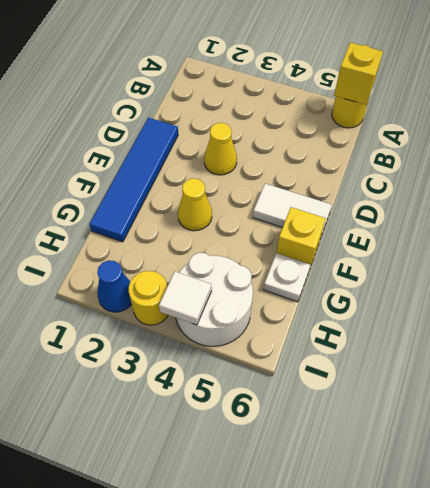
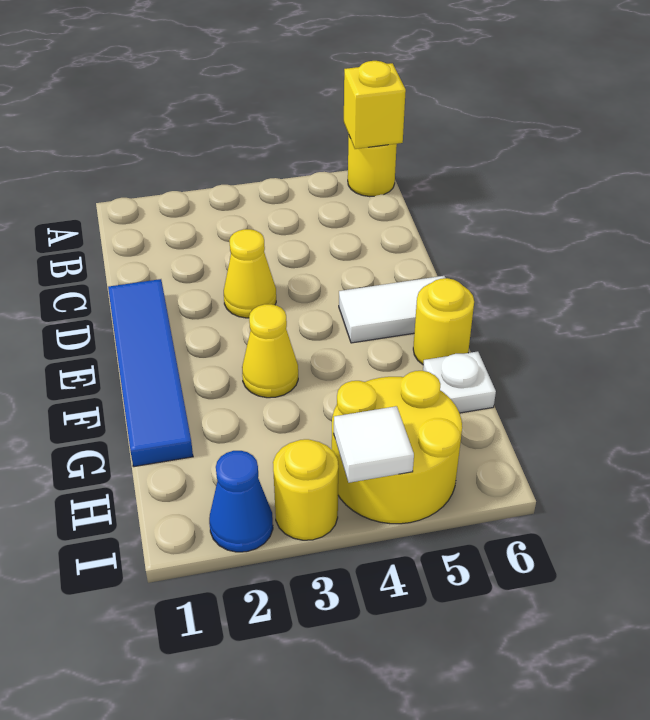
yellow brick F6 level 1 -> yellow round brick F6 level 1
white round brick H4:I5 level 1 -> yellow round brick H4:I5 level 1

